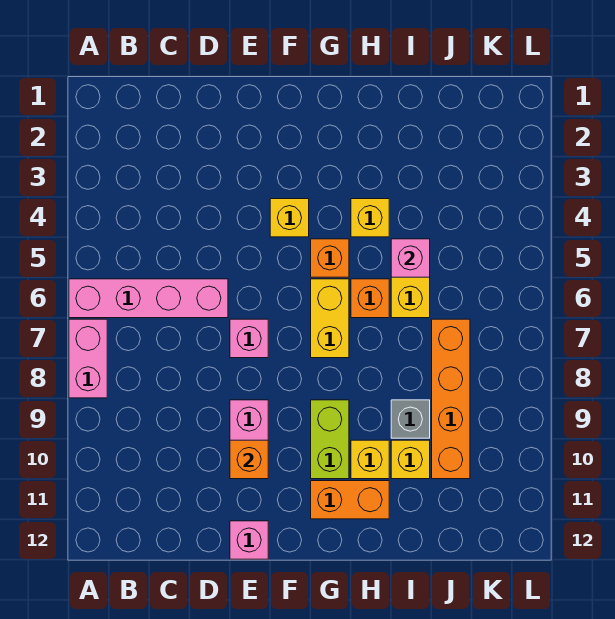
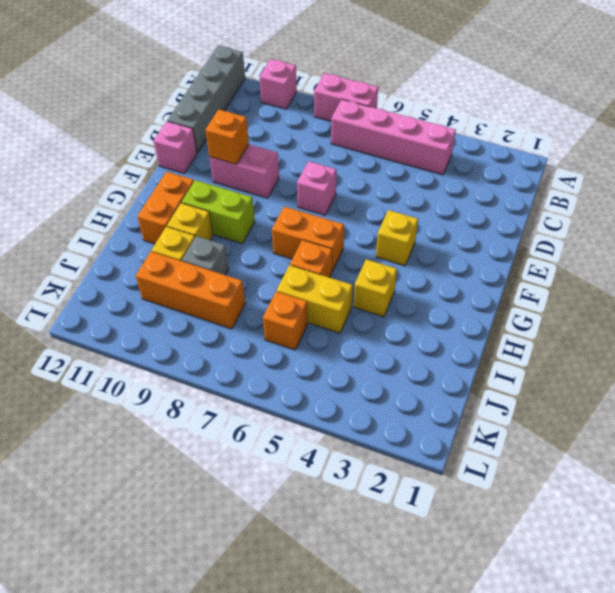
pink brick A6:D6 level 1 -> pink brick B4:B7 level 1
none -> grey brick A12:D12 level 1
orange brick G5 level 1 -> orange brick J6 level 1
yellow brick G6:G7 level 1 -> orange brick G6:G7 level 1
pink brick I5 level 2 -> pink brick A10 level 1
orange brick J7:J10 level 1 -> orange brick J8:J10 level 1

